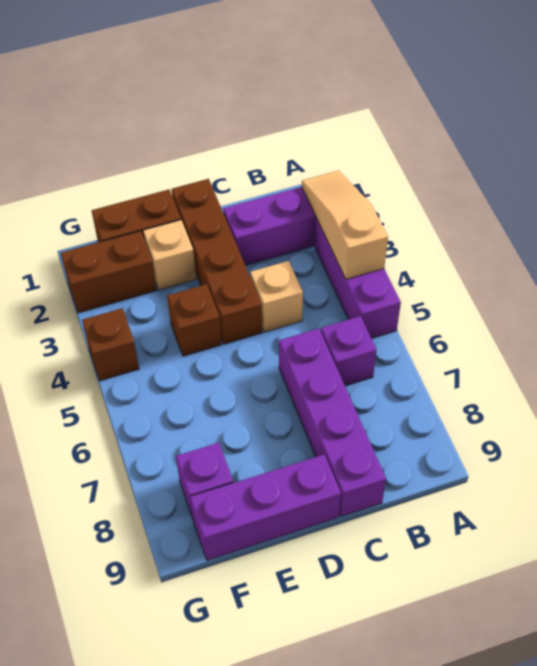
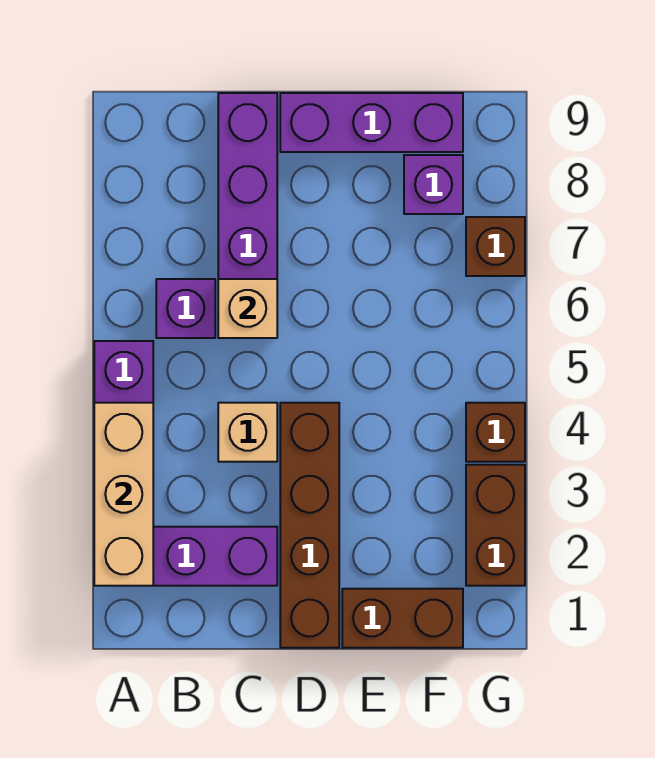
tan slope A2:A4 level 2 top 4 -> tan brick A2:A4 level 2
tan brick E2 level 1 -> tan brick C6 level 2
brown brick E4 level 1 -> brown brick G7 level 1
brown brick F2:G2 level 1 -> brown brick G2:G3 level 1

